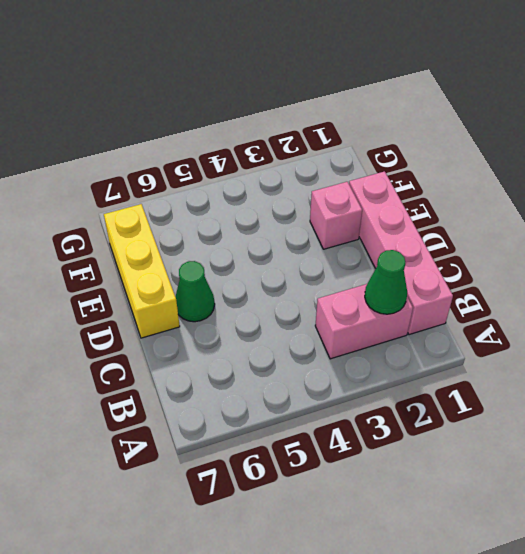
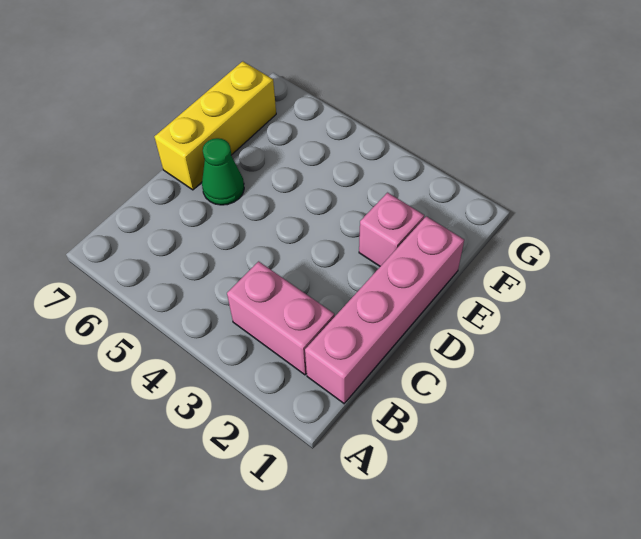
green cone B2 level 2 -> none

